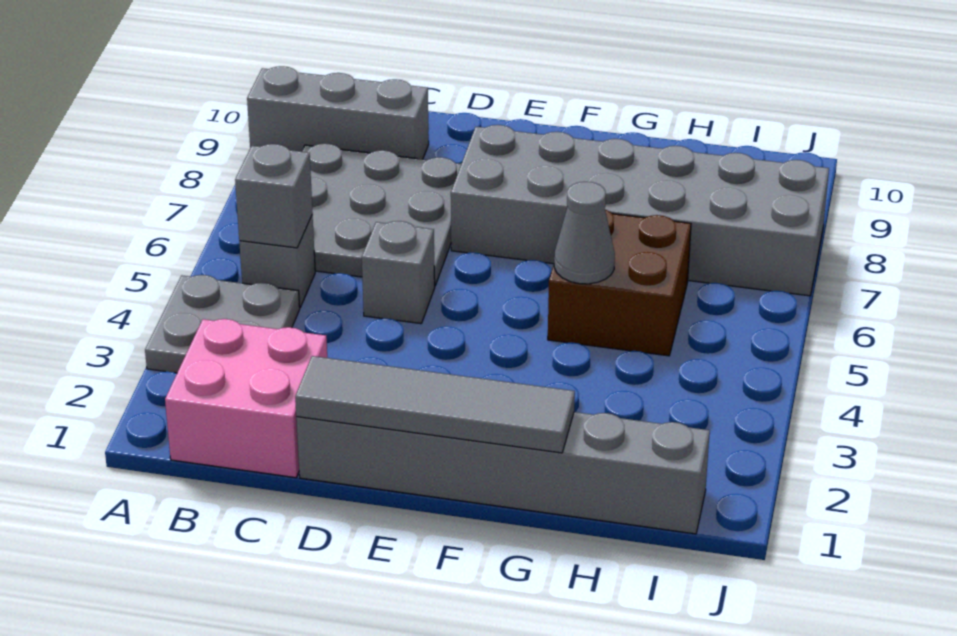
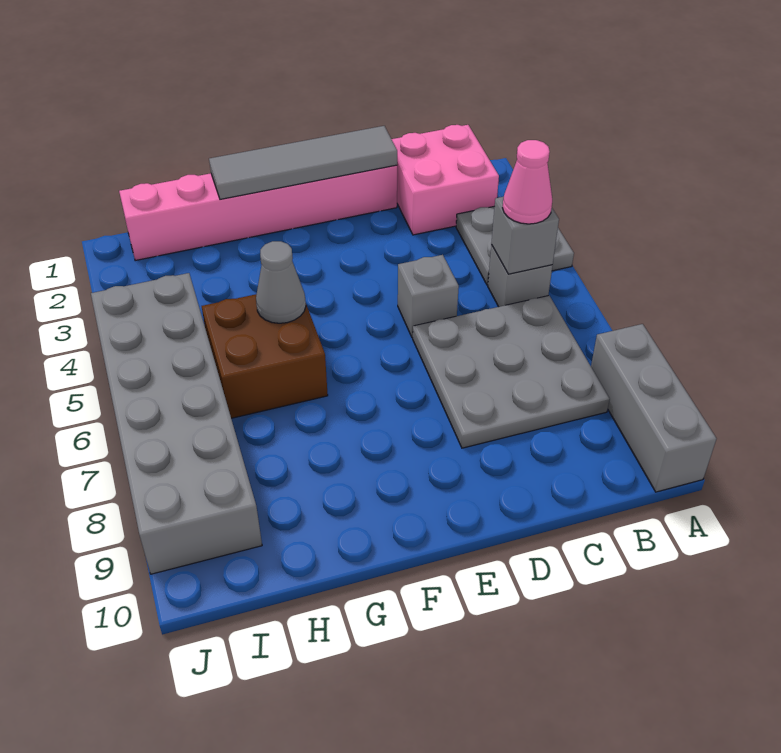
grey brick A9:C9 level 1 -> grey brick A8:A10 level 1
none -> pink cone B5 level 3
grey brick D1:I1 level 1 -> pink brick D1:I1 level 1
grey brick E7:J8 level 1 -> grey brick I4:J9 level 1

